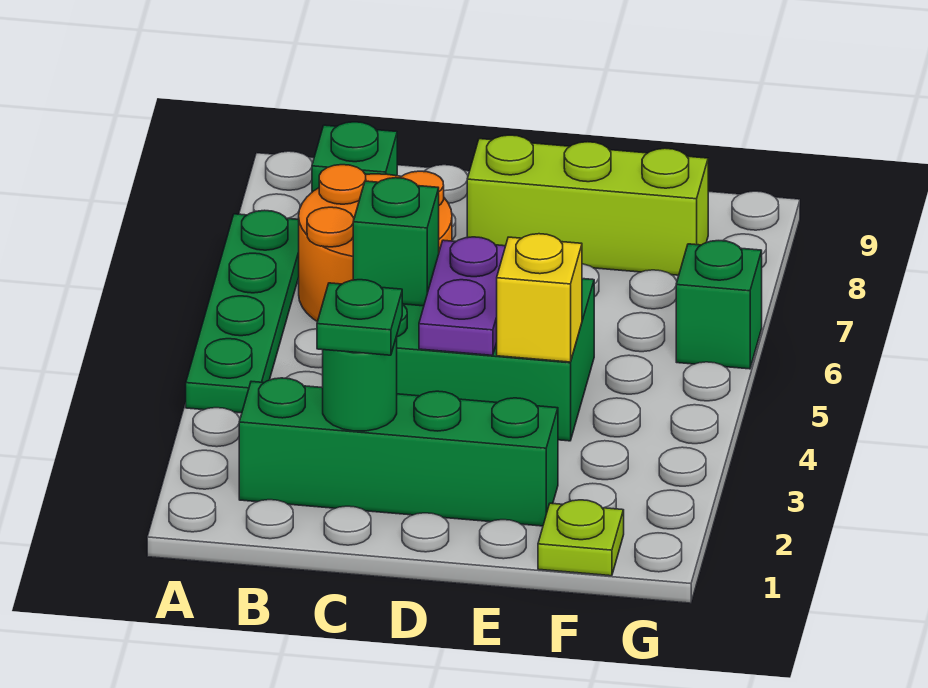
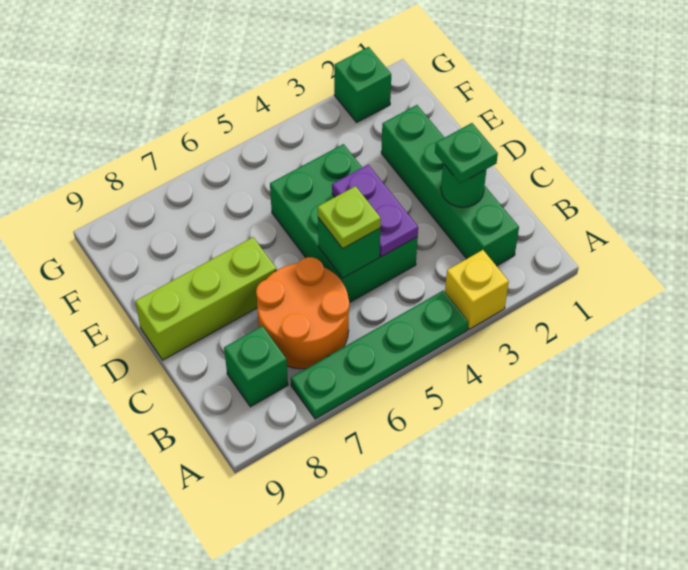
purple plate D4:D5 level 2 -> purple plate C4:D4 level 2
lime brick D8:F8 level 1 -> lime brick D7:D9 level 1
yellow brick E4 level 2 -> yellow brick A3 level 1
lime plate F1 level 1 -> lime plate C5 level 3
green brick G6 level 1 -> green brick G2 level 1

